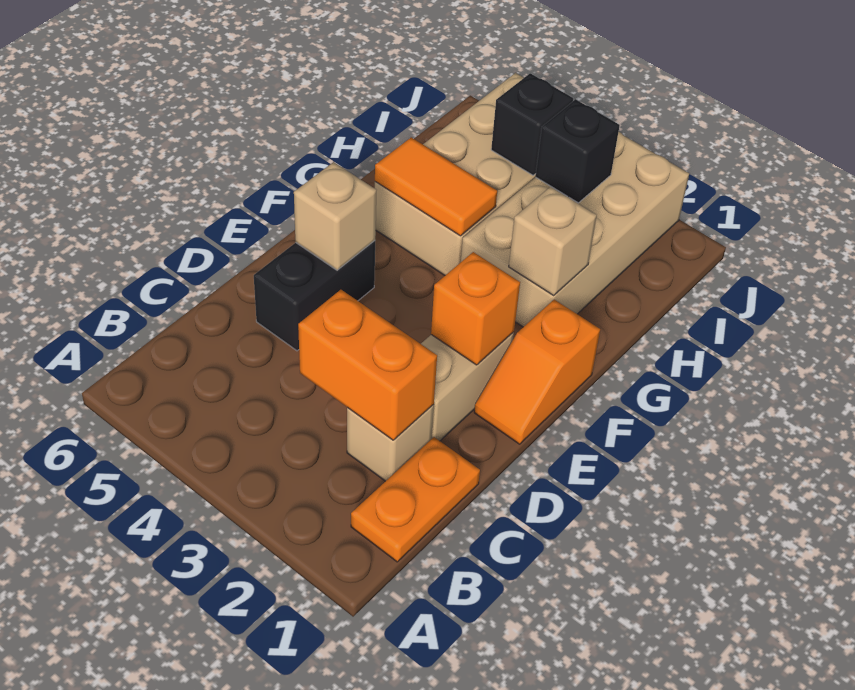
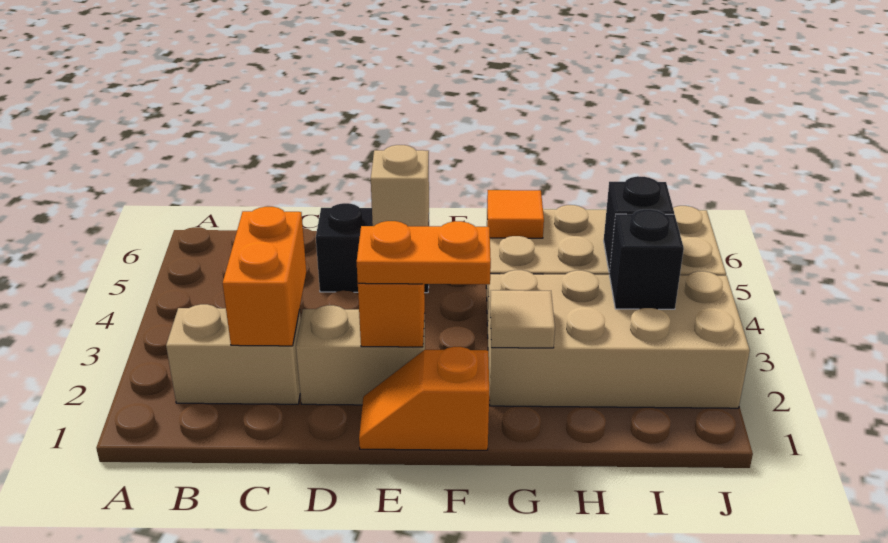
orange plate B1:C1 level 1 -> orange plate E2:F2 level 3
tan brick C2 level 1 -> tan brick B2:C2 level 1
tan brick G2 level 2 -> tan tile G2 level 2
orange tile G4:G5 level 2 -> orange tile G5 level 2

